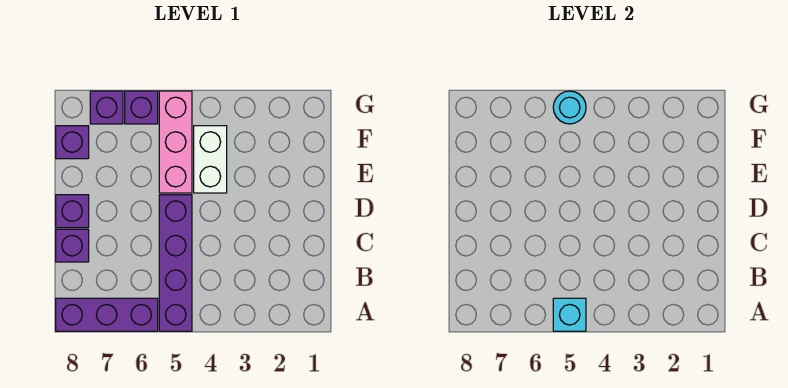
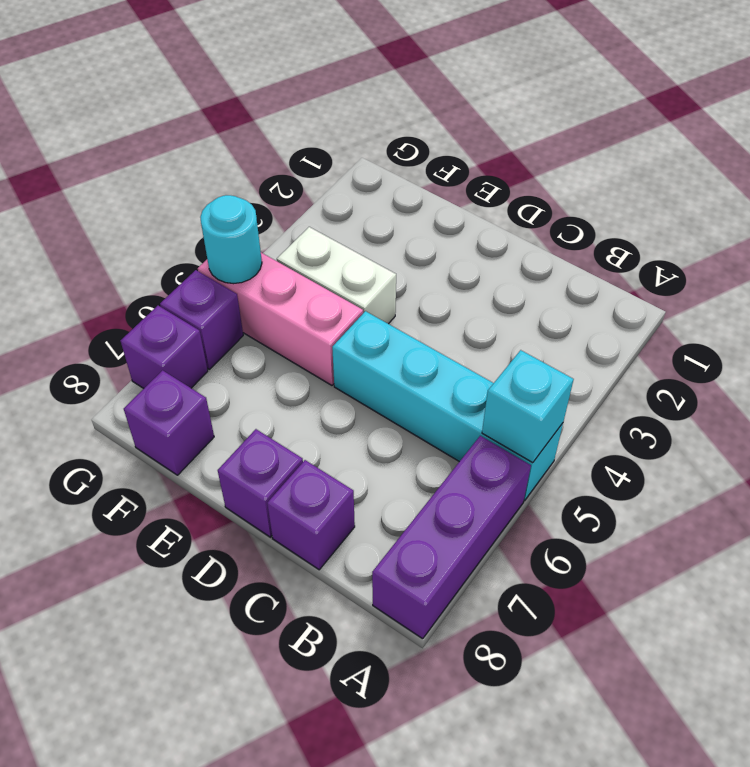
purple brick A5:D5 level 1 -> cyan brick A5:D5 level 1

